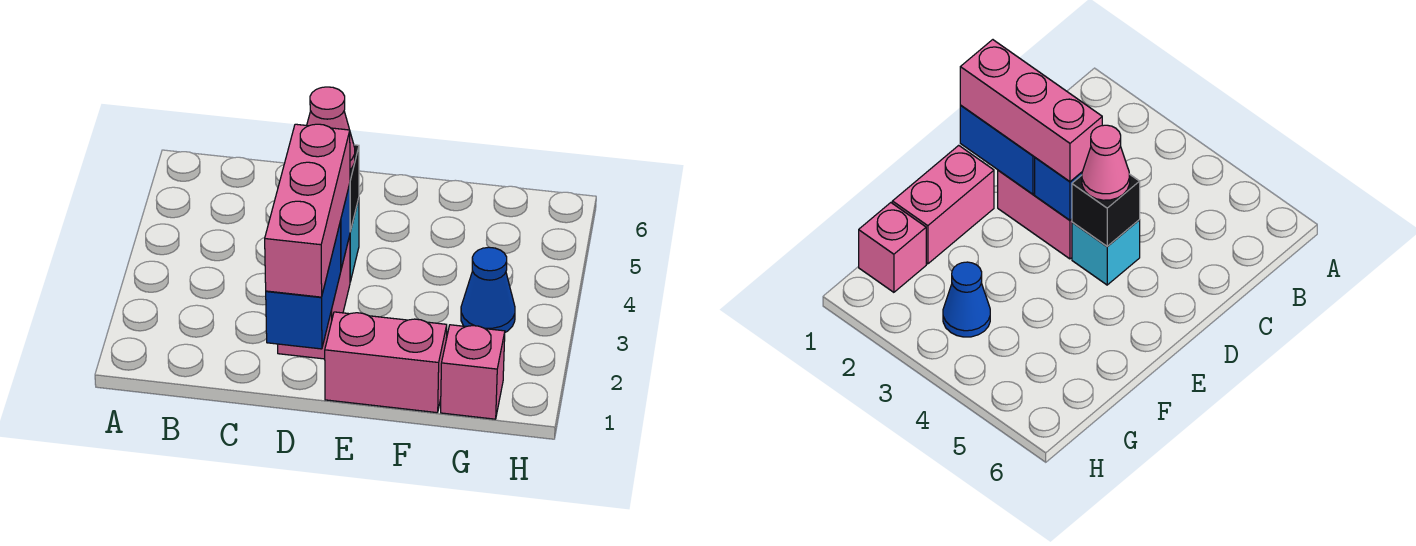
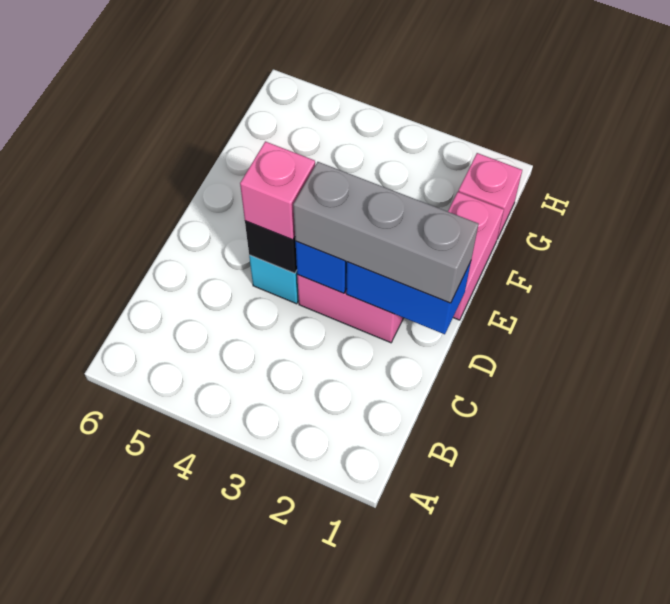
pink brick D1:D3 level 3 -> grey brick D1:D3 level 3
pink cone D4 level 3 -> pink brick D4 level 3
blue cone G3 level 1 -> none

